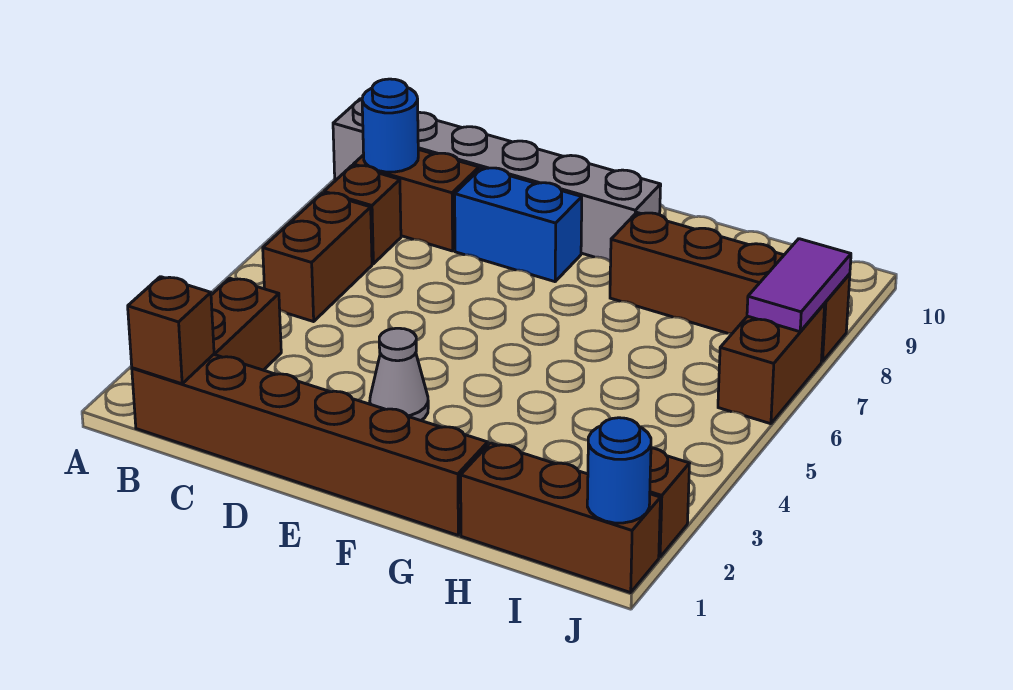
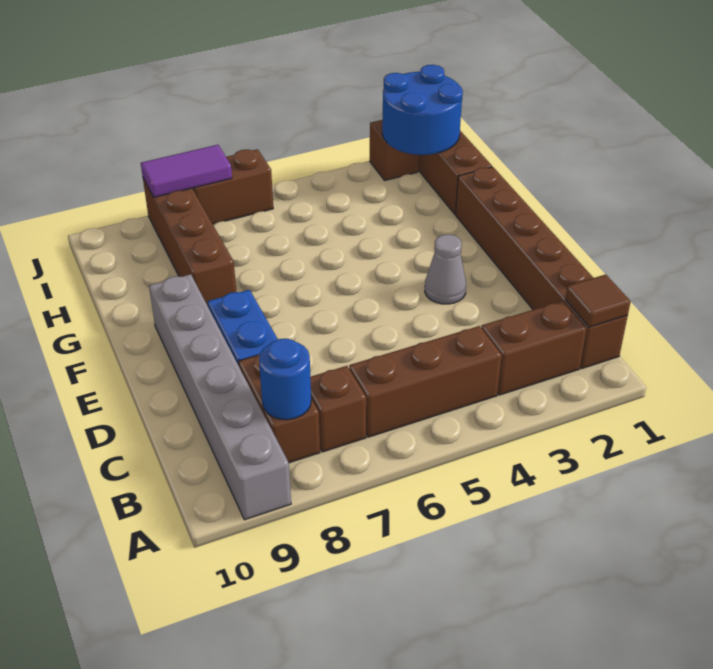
brown brick B1 level 2 -> brown tile B1 level 2
brown brick B5:B6 level 1 -> brown brick B4:B6 level 1
blue round brick J1 level 2 -> blue round brick I1:J2 level 2

